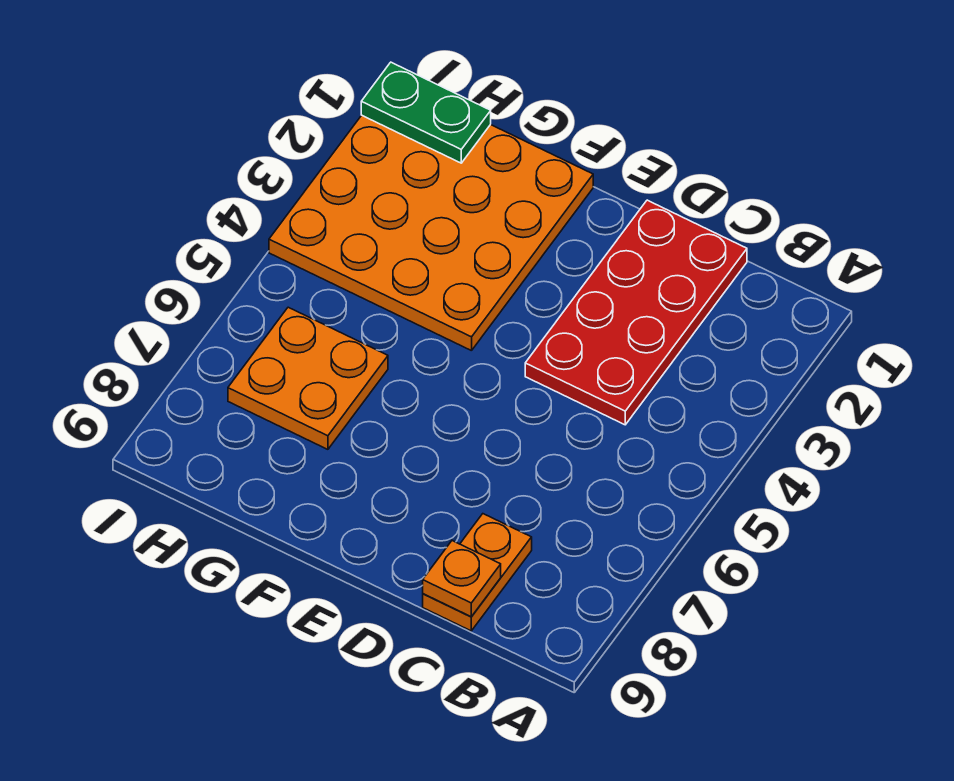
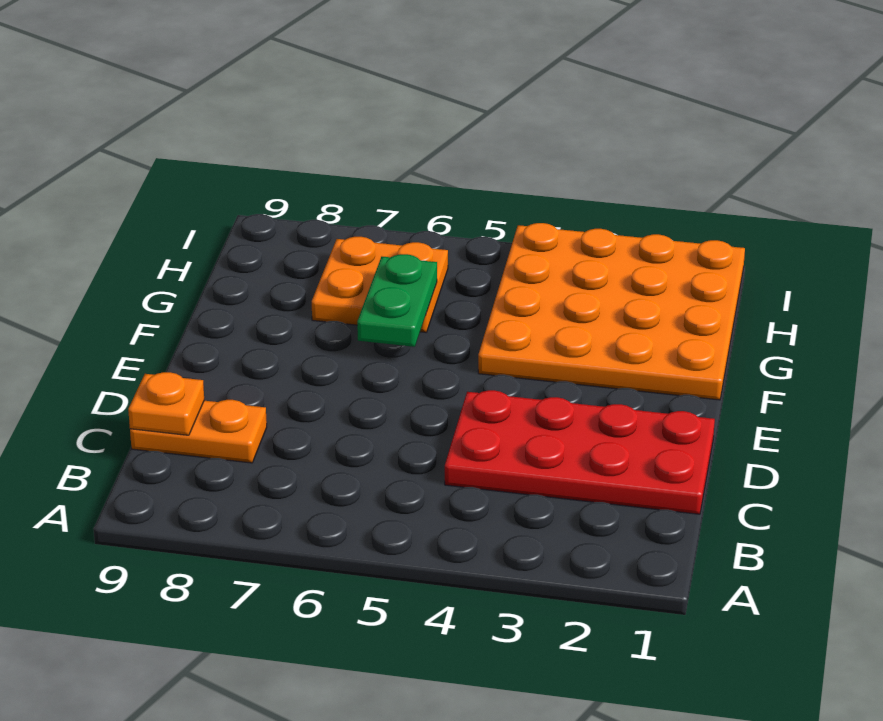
green plate H1:I1 level 2 -> green plate F6:G6 level 2

